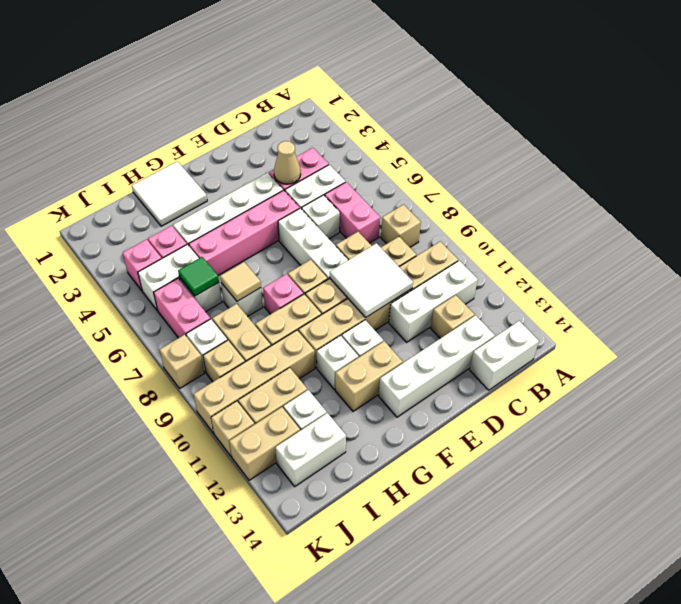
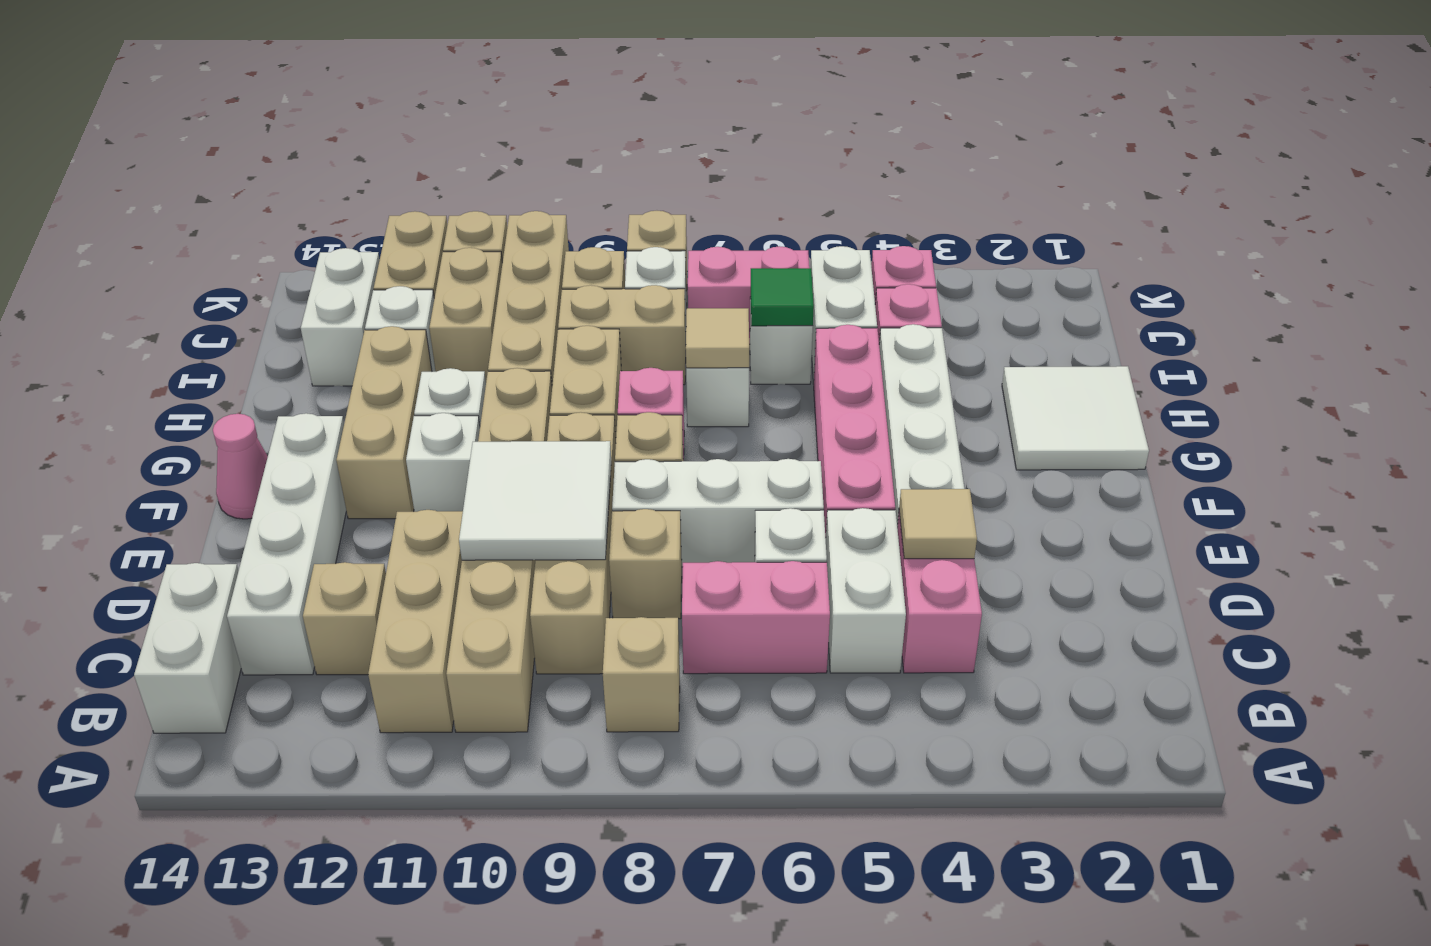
white brick B11:D11 level 1 -> tan brick B11:D11 level 1
tan cone D4 level 2 -> tan tile D4 level 2
tan brick F12:G12 level 1 -> tan brick F12:H12 level 1
none -> pink cone F14 level 1

